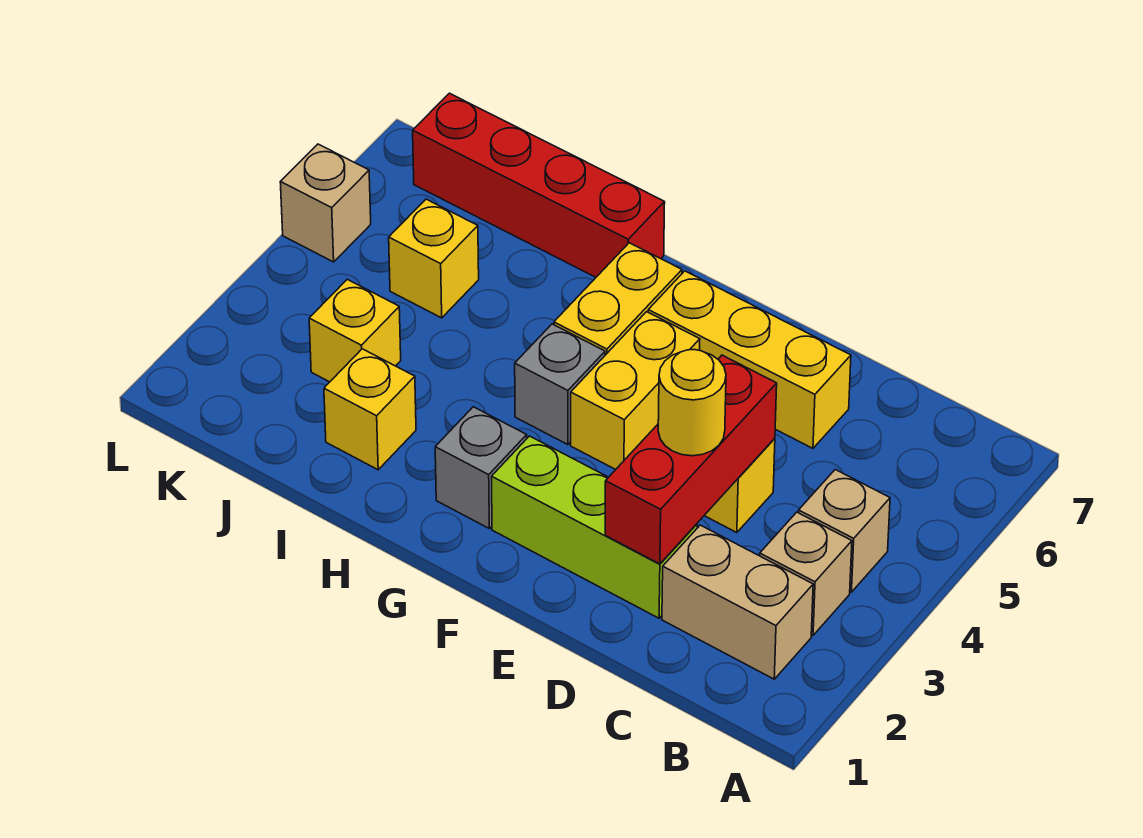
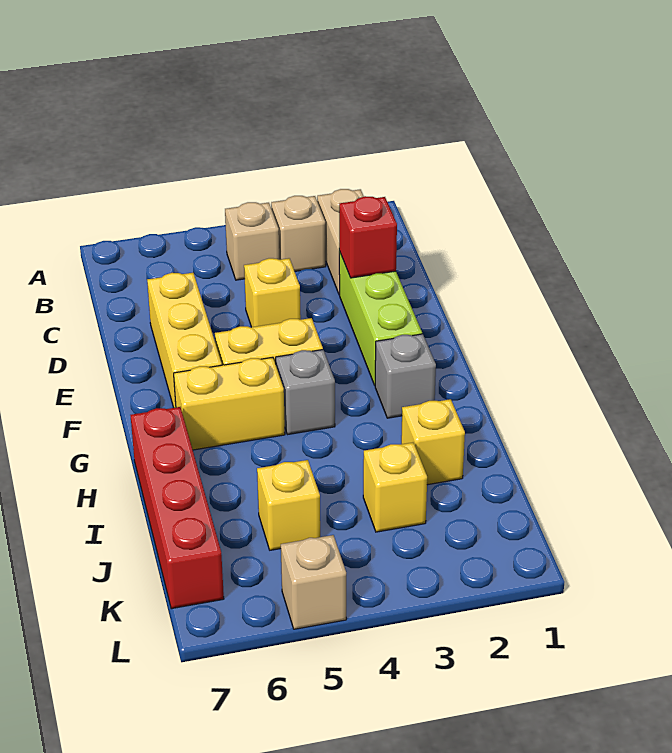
red brick D2:D4 level 2 -> red brick D2 level 2
yellow round brick D3 level 3 -> none

